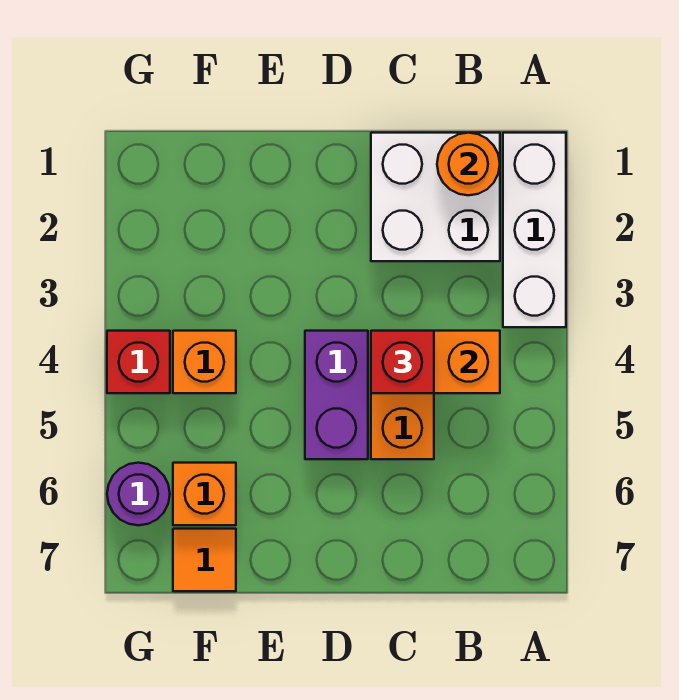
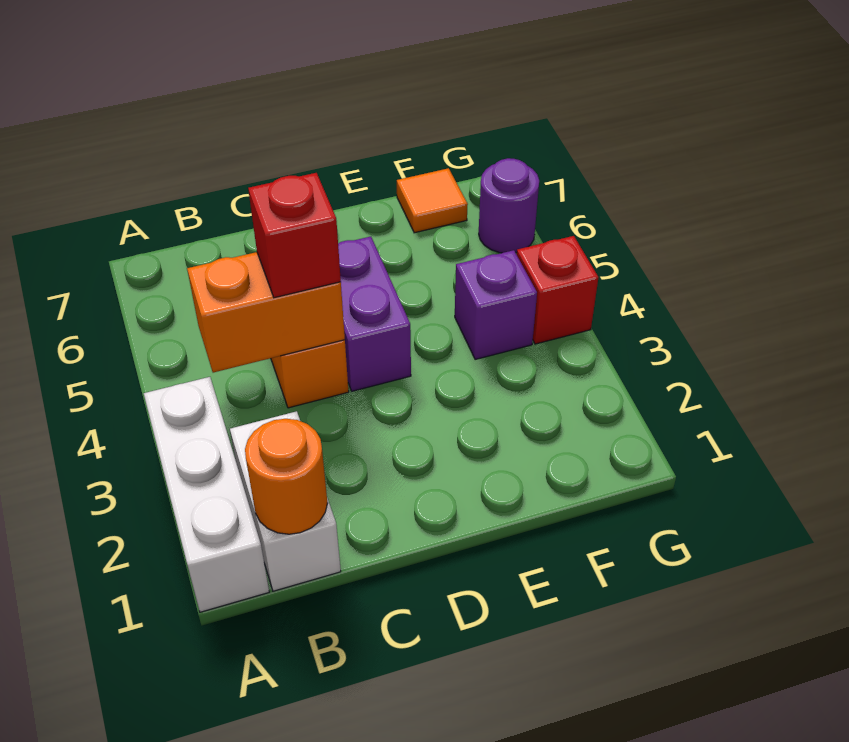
white brick B1:C2 level 1 -> white brick B1:B2 level 1
orange brick F4 level 1 -> purple brick F4 level 1
orange brick F6 level 1 -> none

